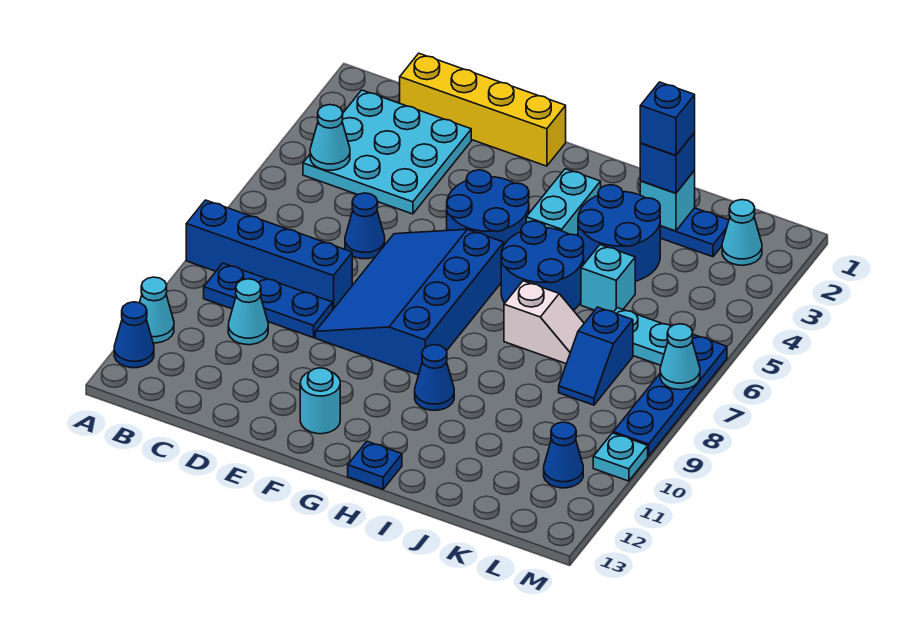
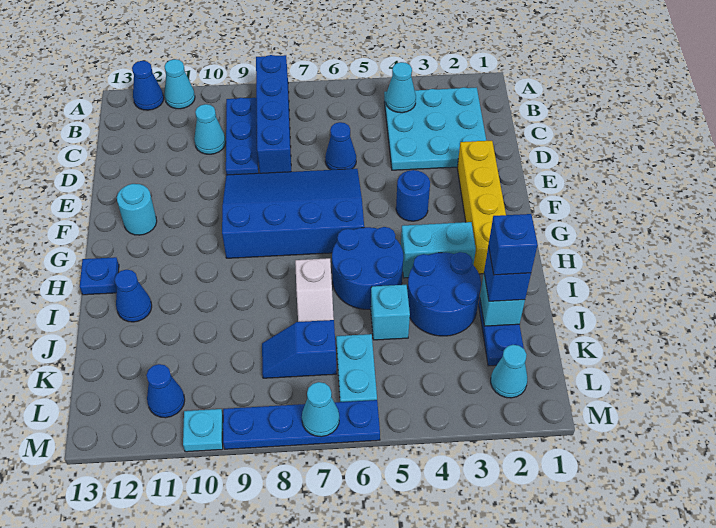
yellow brick C1:F1 level 1 -> yellow brick E2:H2 level 1
blue round brick F4:G5 level 1 -> blue round brick F4 level 1
blue cone H10 level 1 -> blue cone I12 level 1

